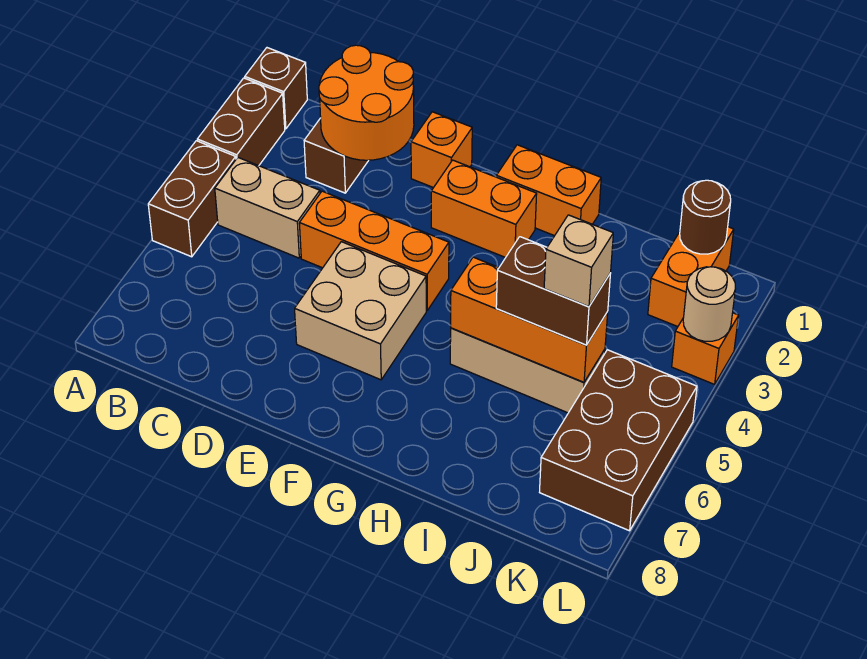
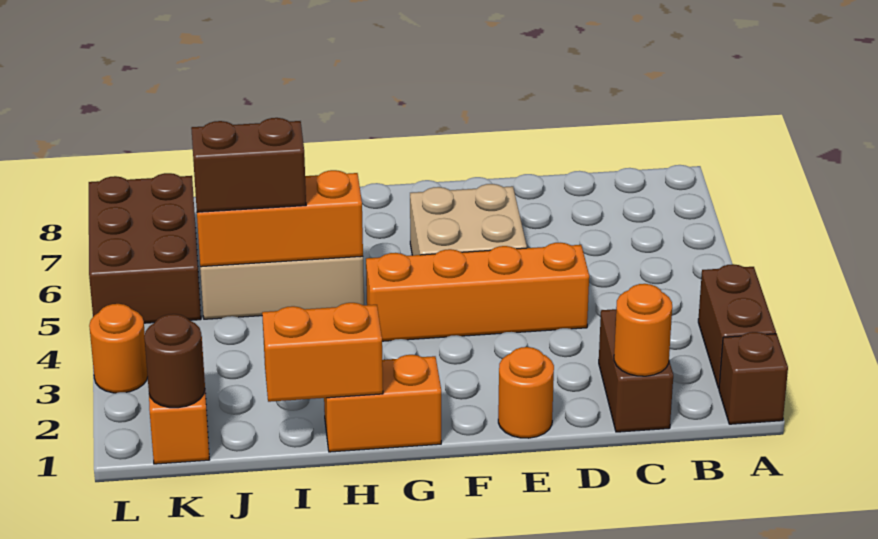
brown brick A4:A5 level 1 -> none
tan brick B4:C4 level 1 -> none
orange round brick C1:D2 level 2 -> orange round brick C1 level 2
orange brick D4:F4 level 1 -> orange brick D4:G4 level 1
orange brick E1 level 1 -> orange round brick E1 level 1
orange brick F2:G2 level 1 -> orange brick H1:I1 level 2
tan brick J5 level 4 -> none
orange brick L3 level 1 -> orange round brick L3 level 1
tan round brick L3 level 2 -> none

